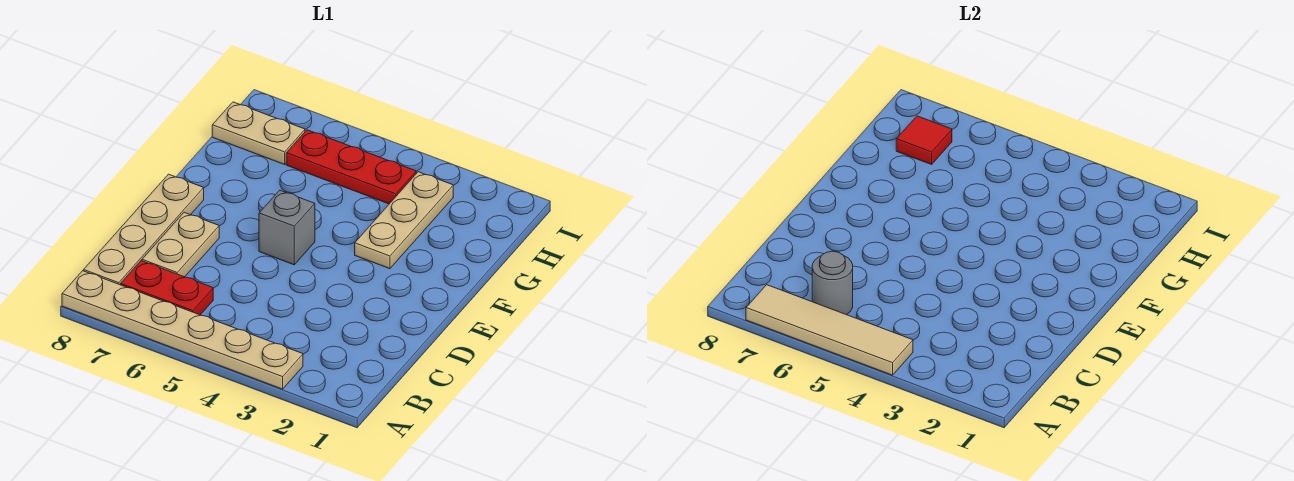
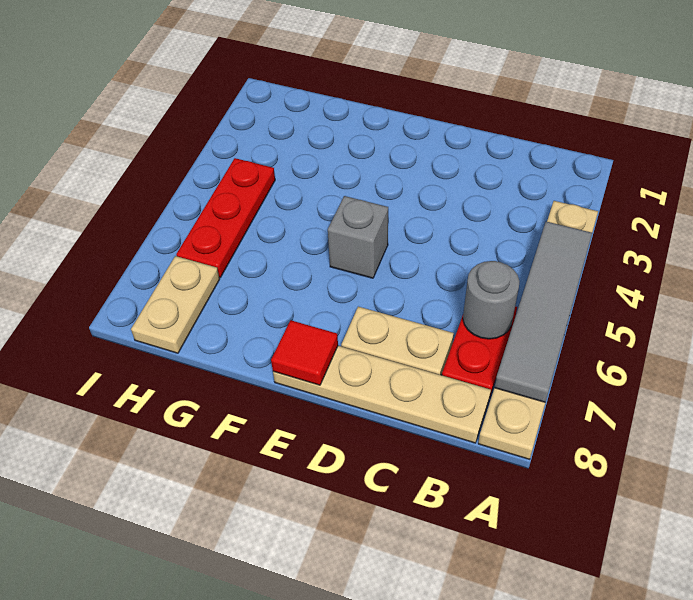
tan tile A4:A7 level 2 -> grey tile A4:A7 level 2
tan plate F3:H3 level 1 -> none
red tile H7 level 2 -> red tile E8 level 2

